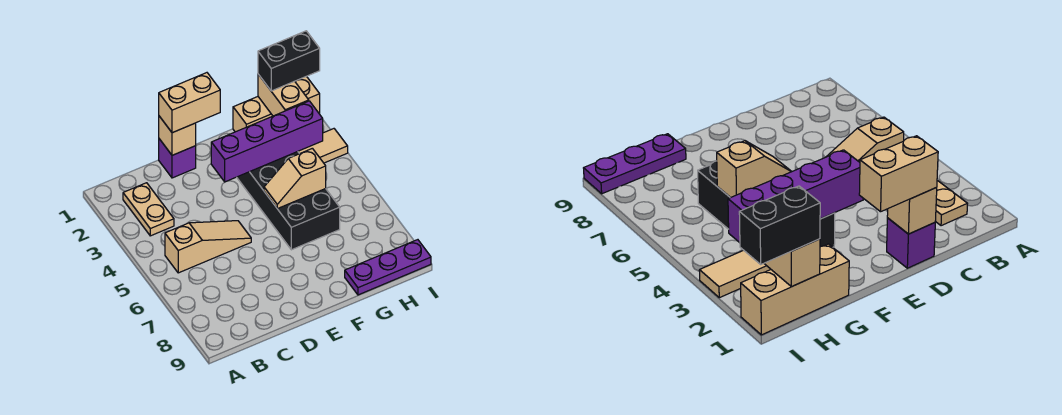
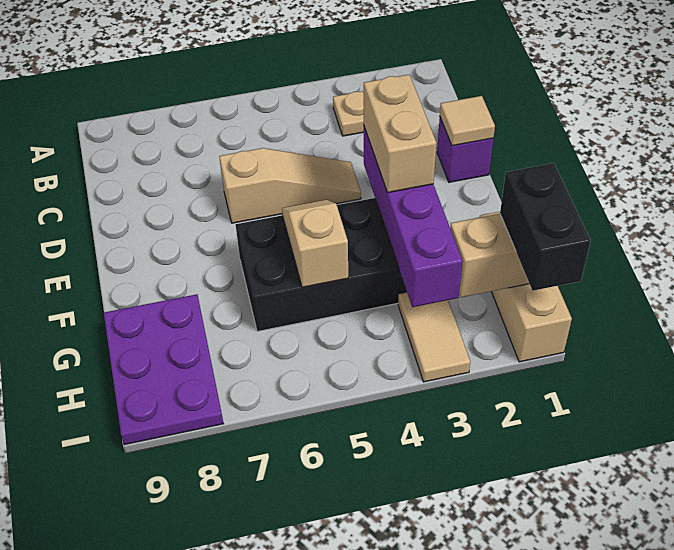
tan slope B5:D5 level 1 top B -> tan slope D4:D6 level 1 top 6
tan brick D1 level 2 -> tan tile D1 level 2
tan brick D1:E1 level 3 -> tan brick E3:F3 level 3
purple plate G9:I9 level 1 -> purple plate G8:I9 level 1

